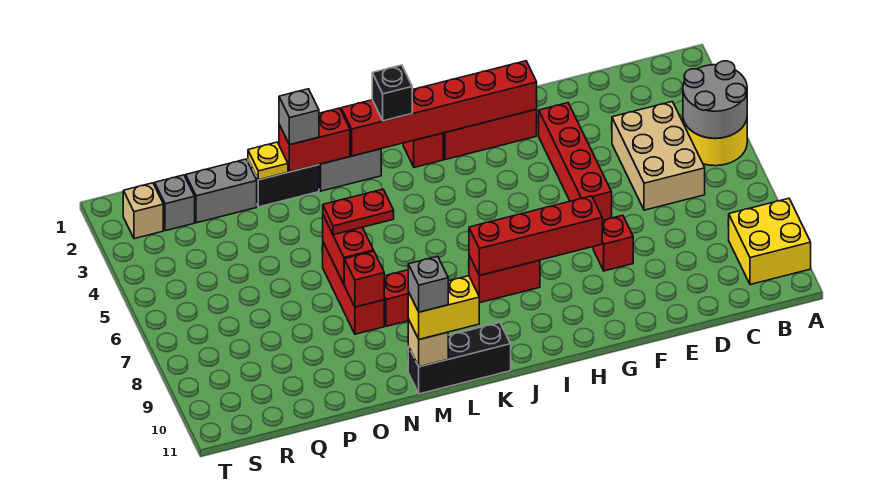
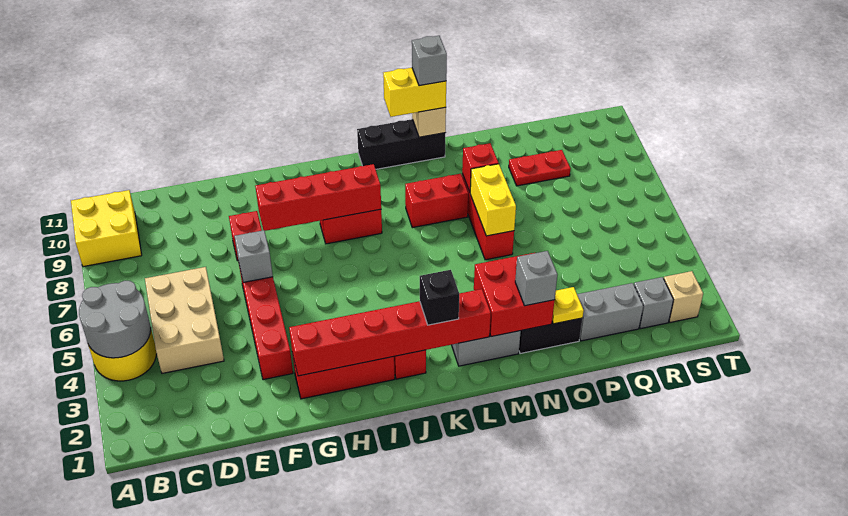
none -> grey brick F6 level 2
red brick M2:N2 level 2 -> red brick M2:N3 level 2
red plate M6:N6 level 3 -> red plate P9:Q9 level 1
red brick N6:N7 level 2 -> yellow brick N6:N7 level 2

